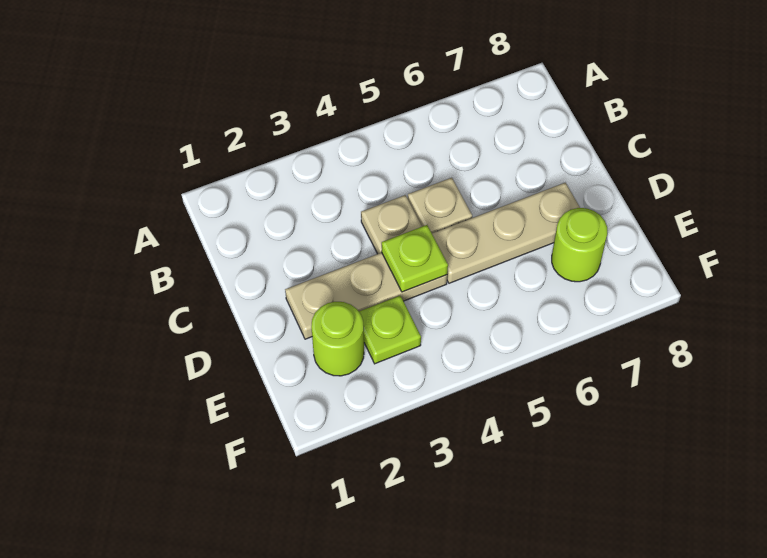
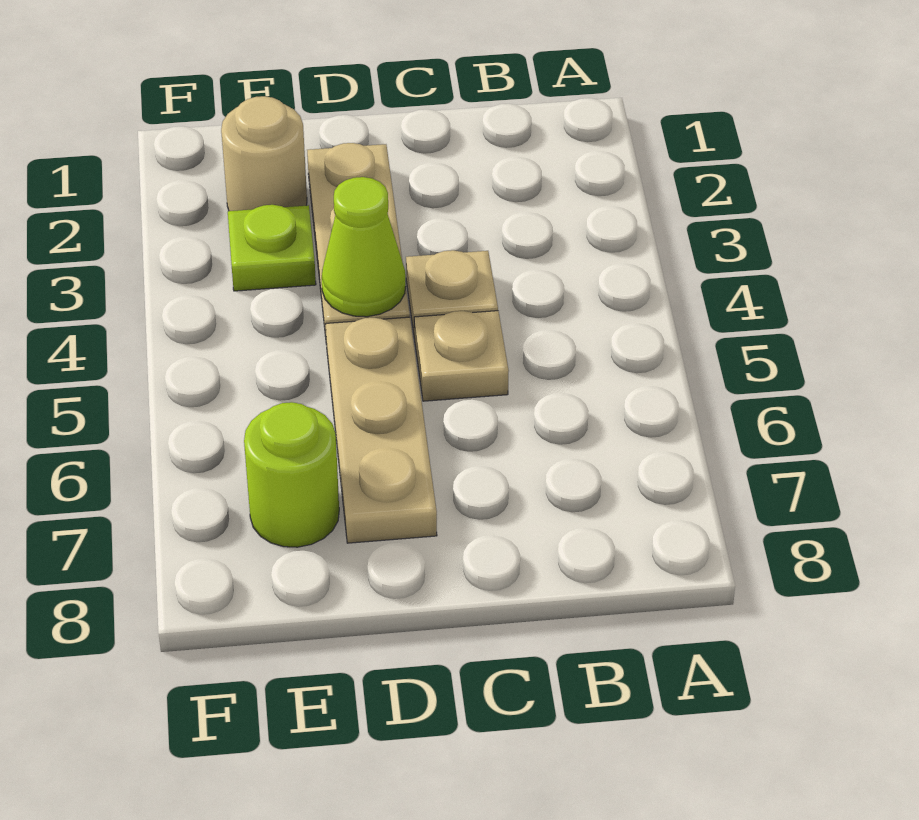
lime plate D4 level 2 -> lime cone D4 level 2
lime round brick E2 level 1 -> tan round brick E2 level 1

